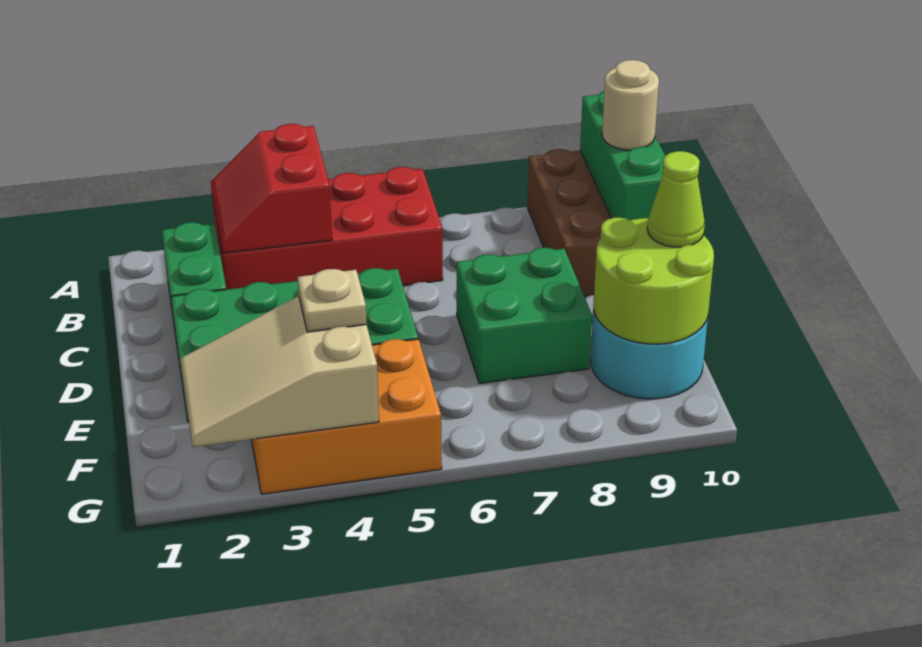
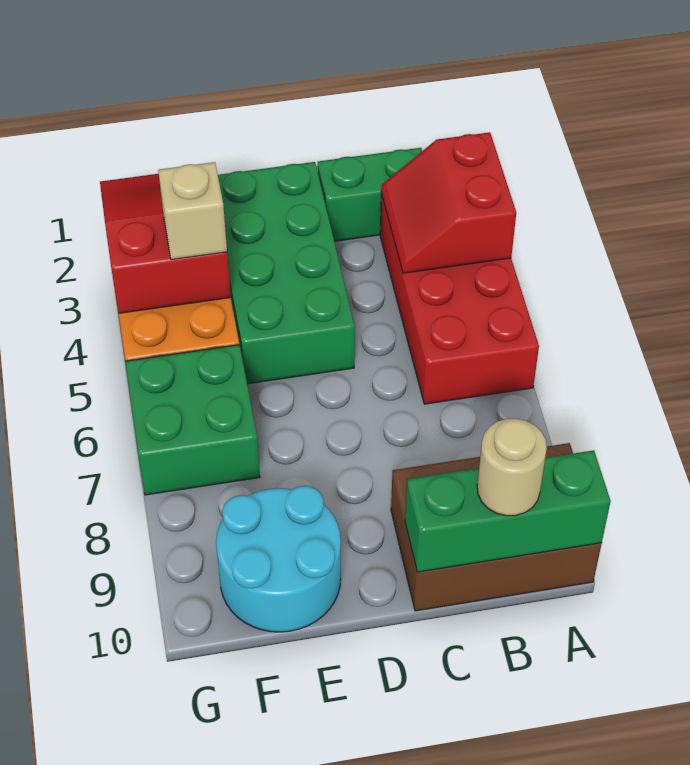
red slope A3:B4 level 2 top 4 -> red slope A3:B4 level 2 top A
green brick D7:E8 level 1 -> green brick F6:G7 level 1
lime round brick E9:F10 level 2 -> none
lime cone E10 level 3 -> none
tan slope F2:G4 level 2 top 4 -> red slope F2:G4 level 2 top 4
tan plate F4 level 3 -> tan brick F4 level 3

